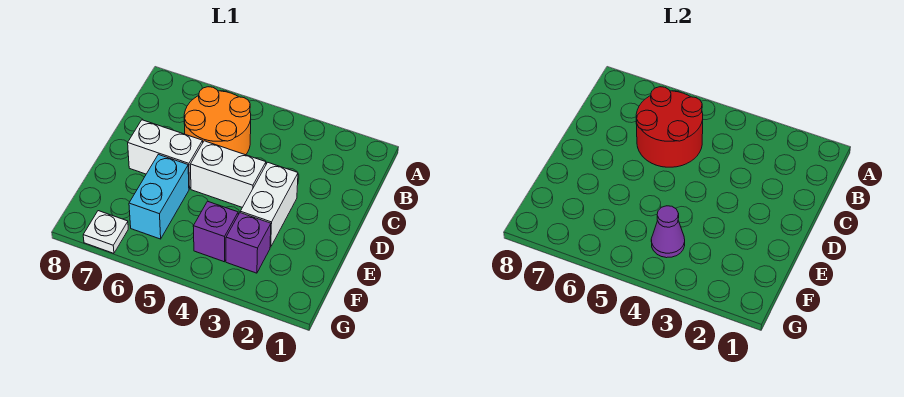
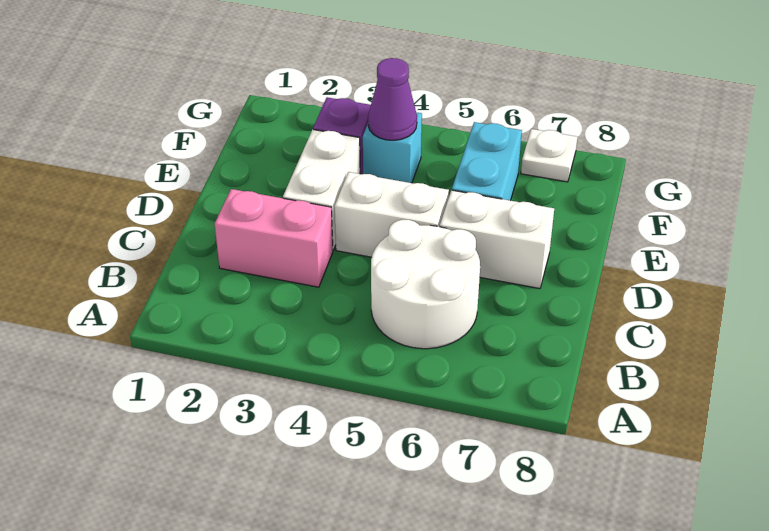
orange round brick B5:C6 level 1 -> white round brick B5:C6 level 1
red round brick B5:C6 level 2 -> none
none -> pink brick C2:C3 level 1
purple brick F4 level 1 -> cyan brick F4 level 1

